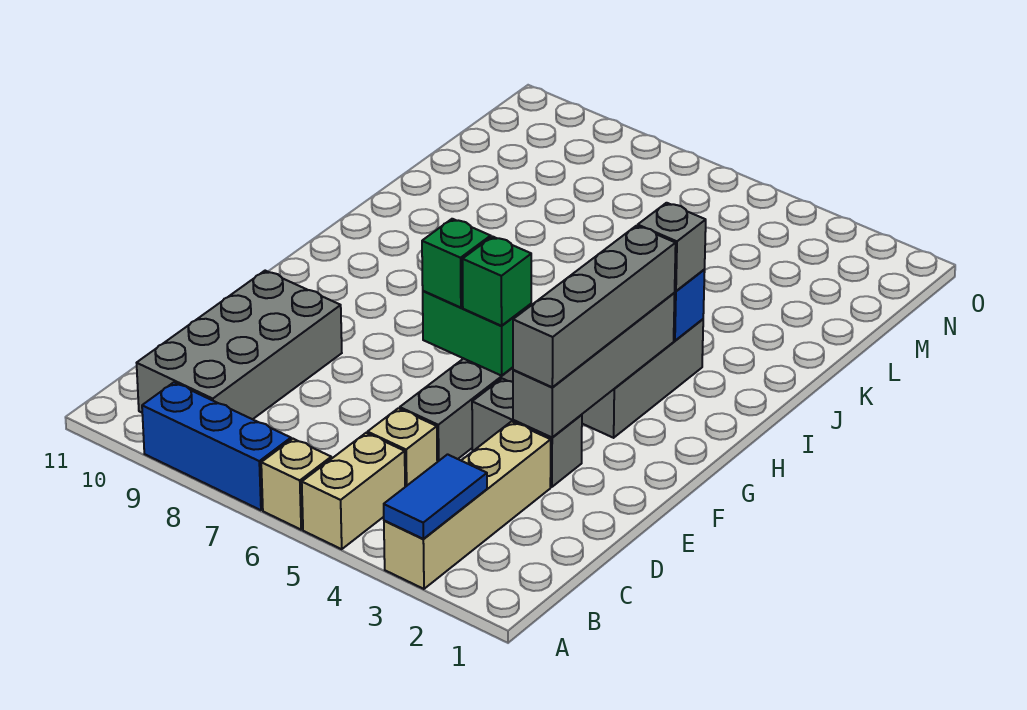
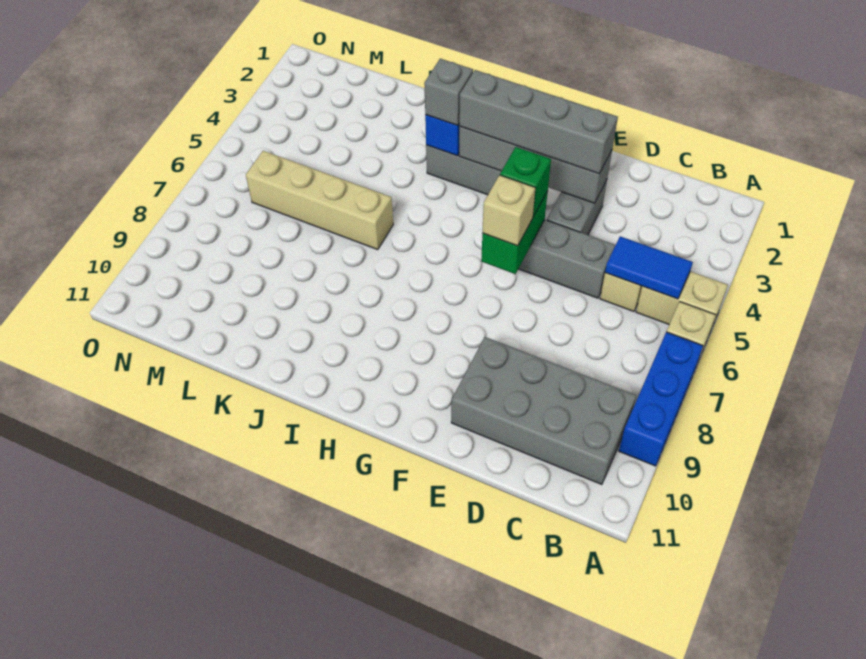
tan brick A3:D3 level 1 -> tan brick J6:M6 level 1
blue tile A3:B3 level 2 -> blue tile B5:C5 level 2
green brick F6 level 3 -> tan brick F6 level 3

